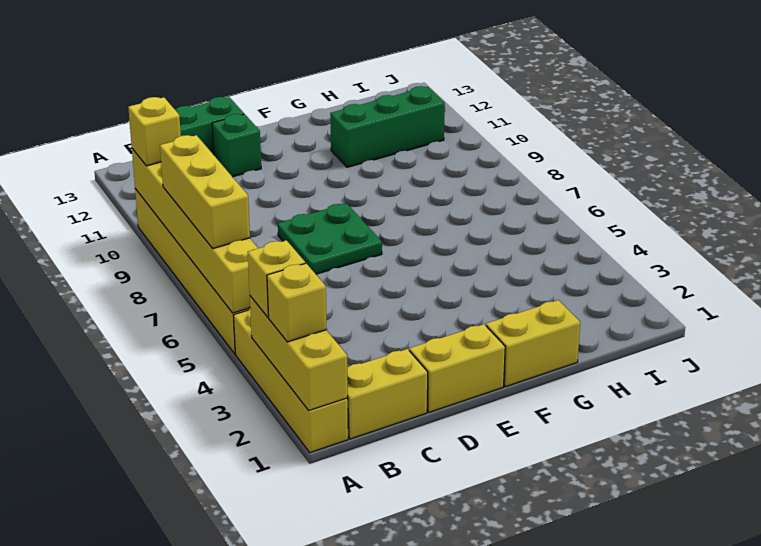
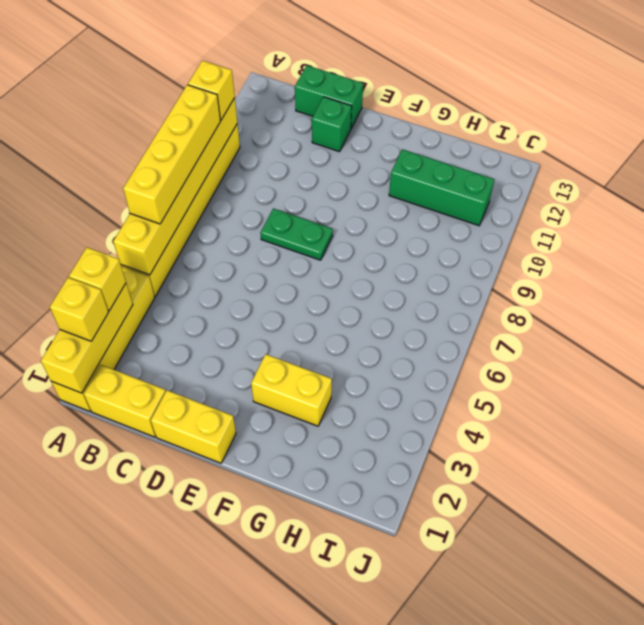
yellow brick A6:A8 level 3 -> yellow brick A6:A9 level 3
green plate D7:E8 level 1 -> green plate D8:E8 level 1
yellow brick F1:G1 level 1 -> yellow brick F3:G3 level 1

